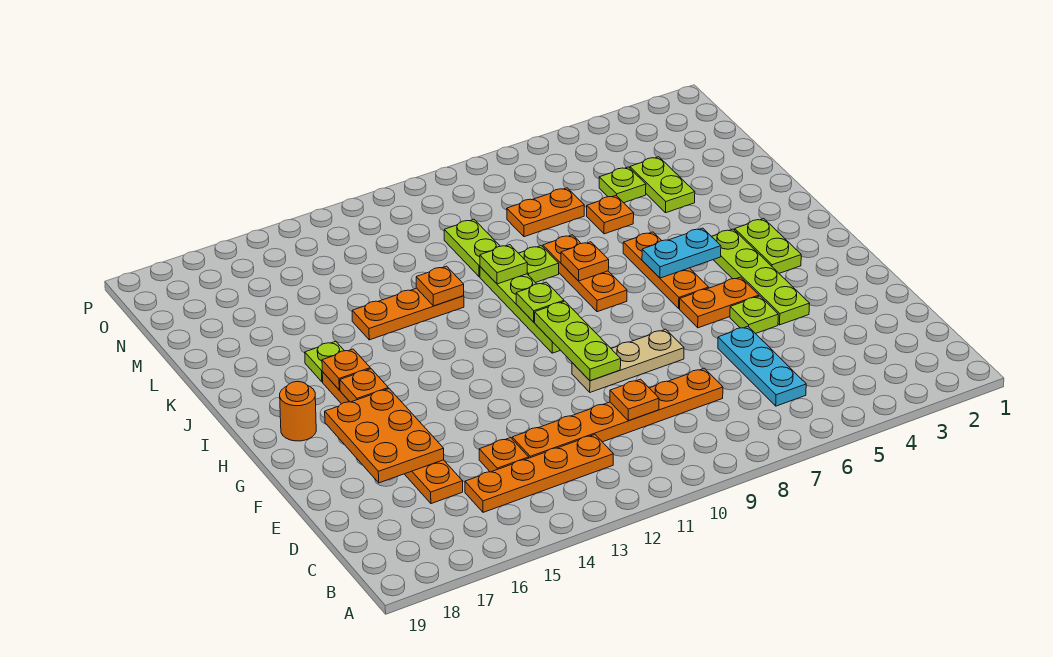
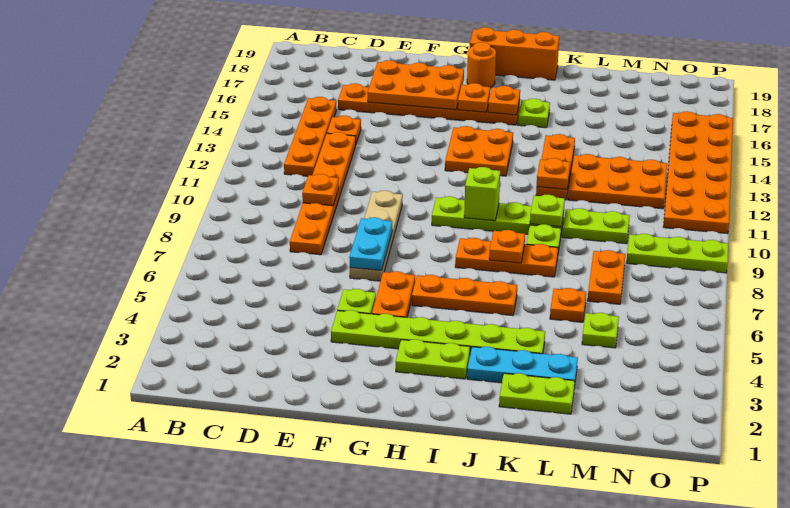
cyan plate C6:E6 level 1 -> cyan plate J3:L3 level 1
lime plate F4:I4 level 1 -> lime plate F4:K4 level 1
tan plate F8:F10 level 1 -> tan plate F7:F10 level 1
lime plate F10:H10 level 2 -> lime plate N9:P9 level 1
none -> orange plate H13:I14 level 1
none -> orange brick H19:J19 level 1
cyan plate I5:I6 level 2 -> cyan plate F7:F8 level 2
lime plate I10 level 2 -> lime brick I10 level 2
lime plate L4:M4 level 1 -> lime plate K2:L2 level 1
none -> orange plate L12:N13 level 1
none -> orange plate O11:P16 level 1

